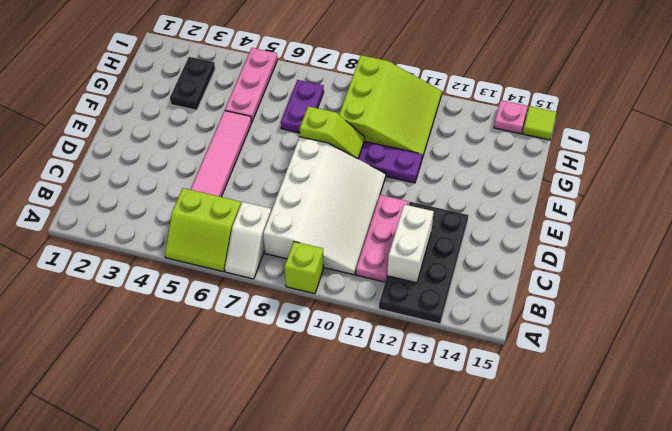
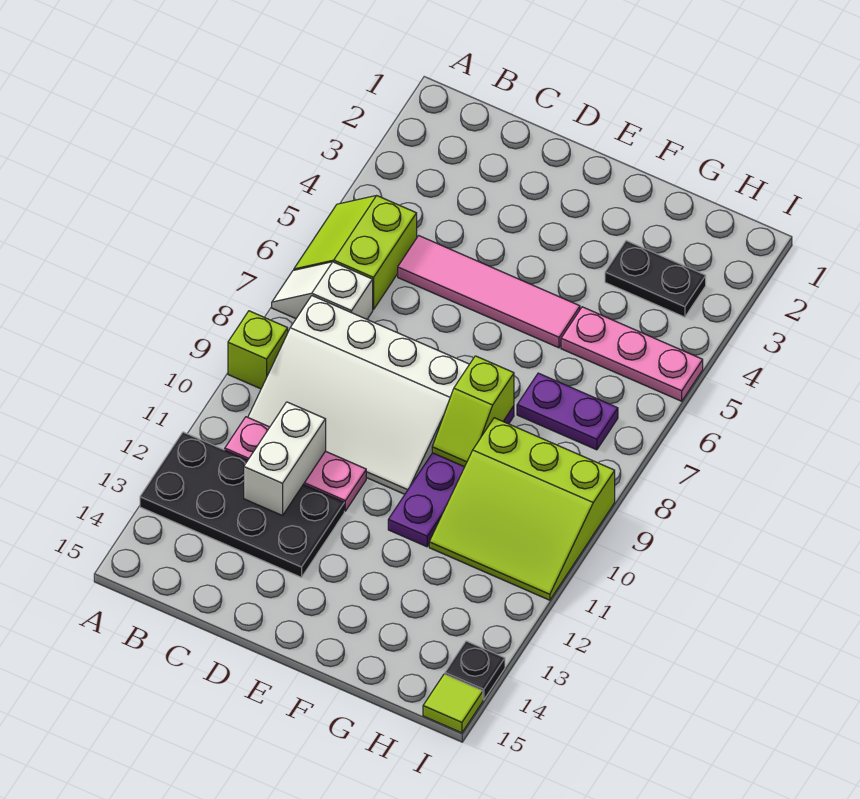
white brick B12:C12 level 2 -> white brick C11:C12 level 2
pink plate I14 level 1 -> black plate I14 level 1

